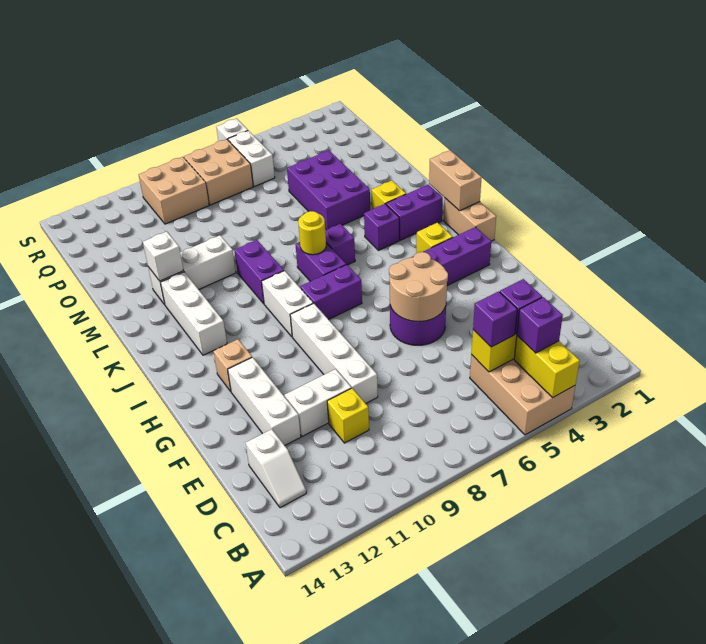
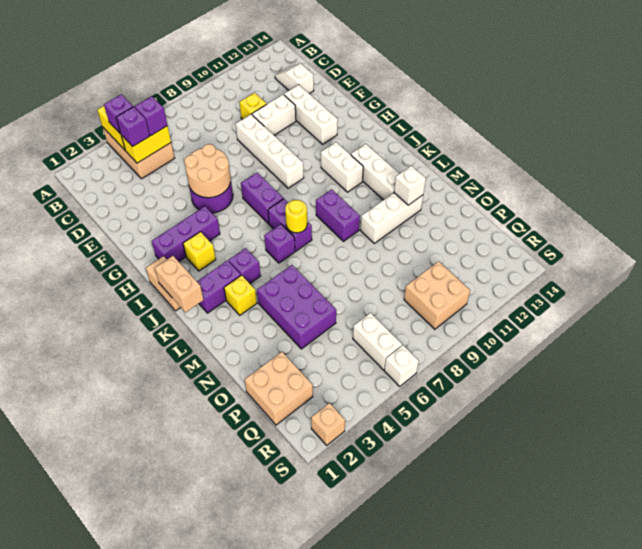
tan brick H12 level 1 -> tan brick S2 level 1
purple brick I7:I8 level 1 -> purple brick H7:I7 level 1
white brick I9:J9 level 1 -> white brick I11:J11 level 1
tan brick Q7:R8 level 1 -> tan brick P1:Q2 level 1

